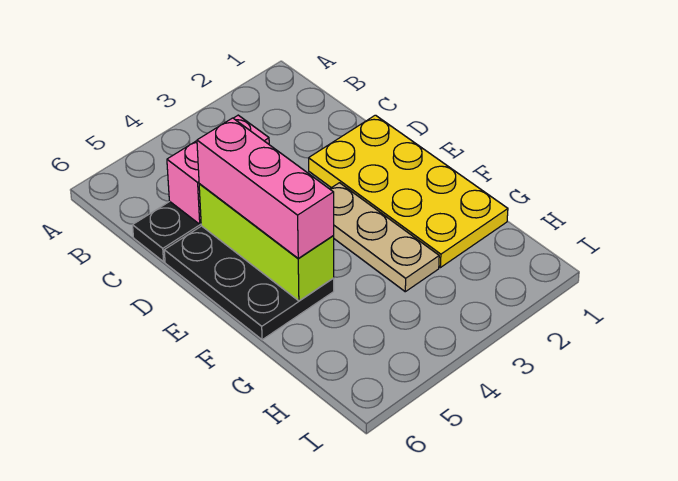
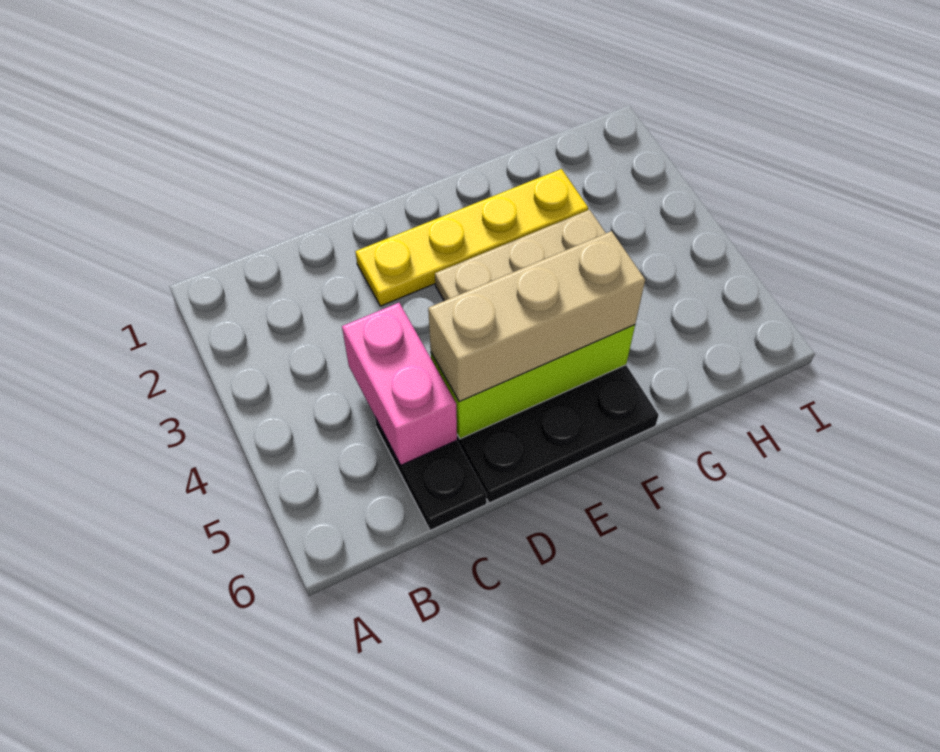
yellow plate D1:G2 level 1 -> yellow plate D2:G2 level 1
pink brick D5:F5 level 3 -> tan brick D5:F5 level 3

